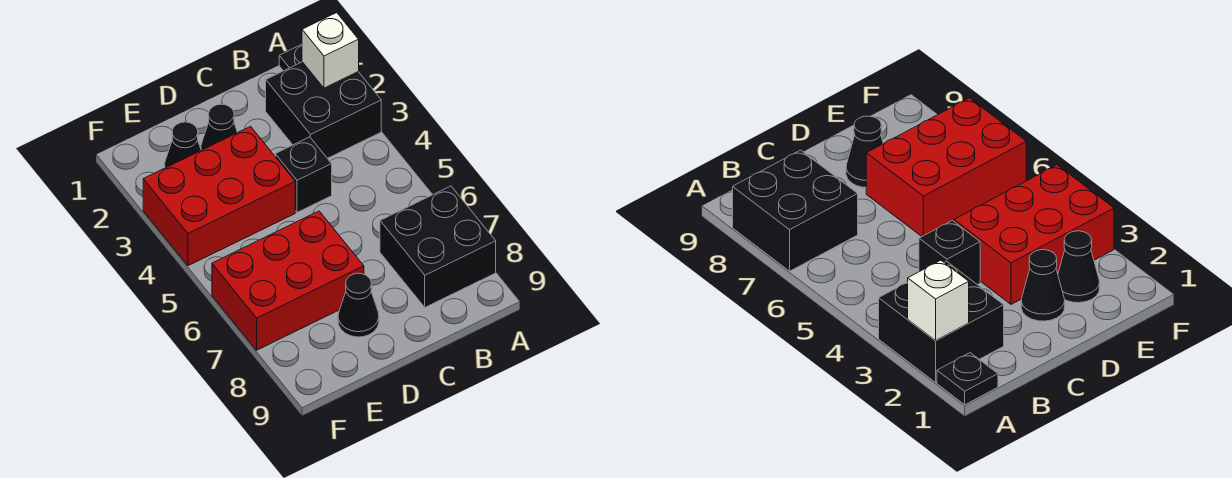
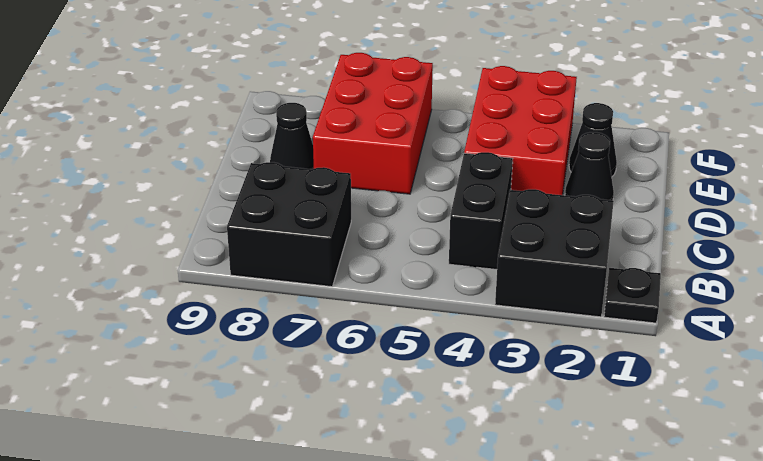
white brick A2 level 2 -> none
black brick C4 level 1 -> black brick B4:C4 level 1

